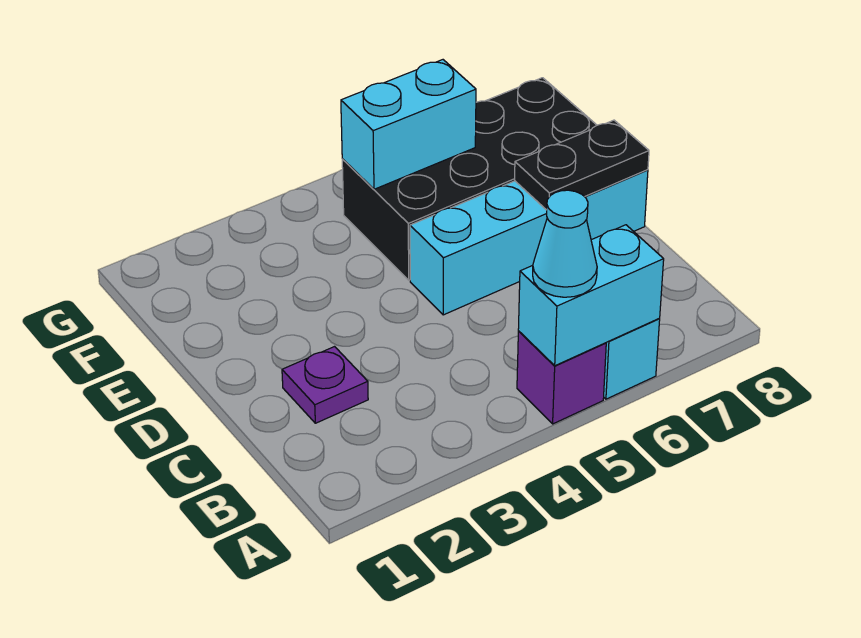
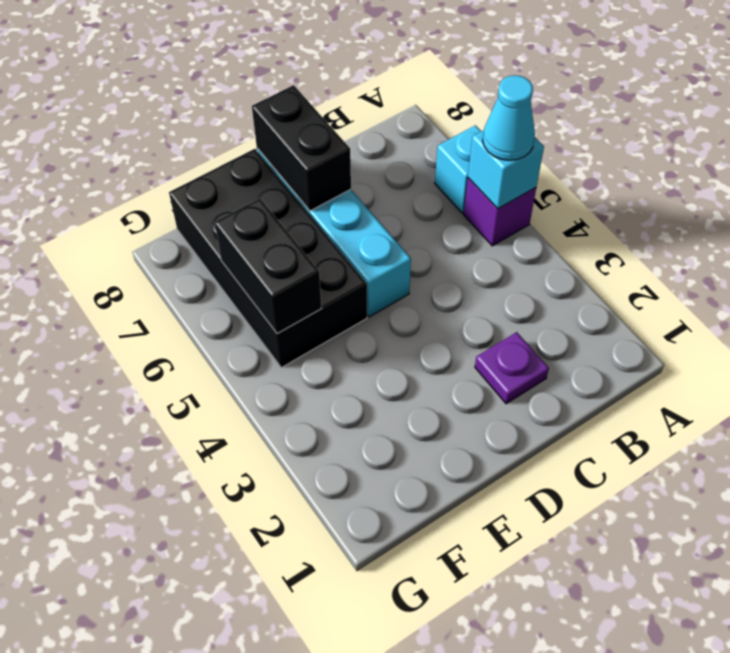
cyan brick A5:A6 level 2 -> cyan brick A5 level 2
black plate D7:D8 level 2 -> black brick D7:D8 level 2
cyan brick F5:F6 level 2 -> black brick F5:F6 level 2

